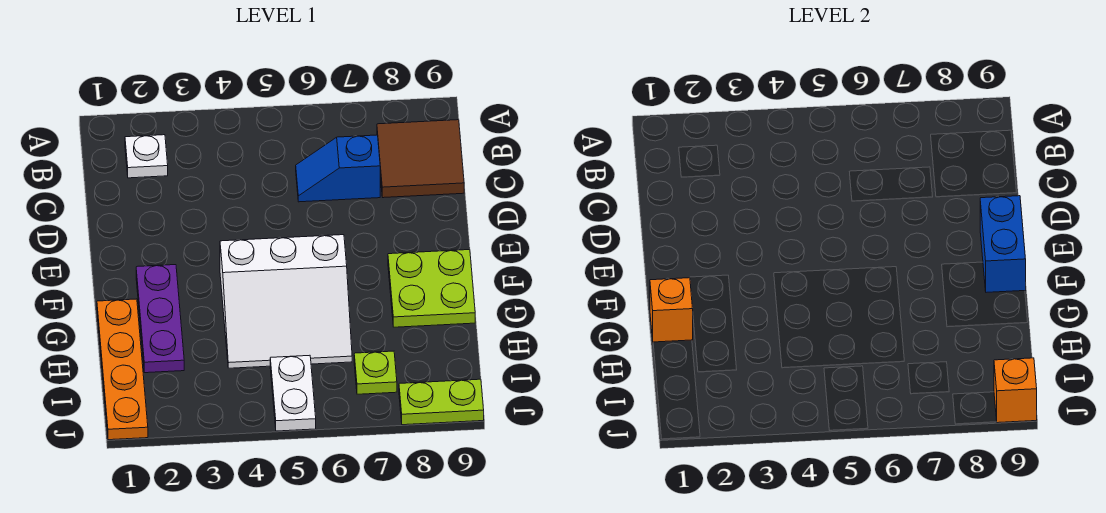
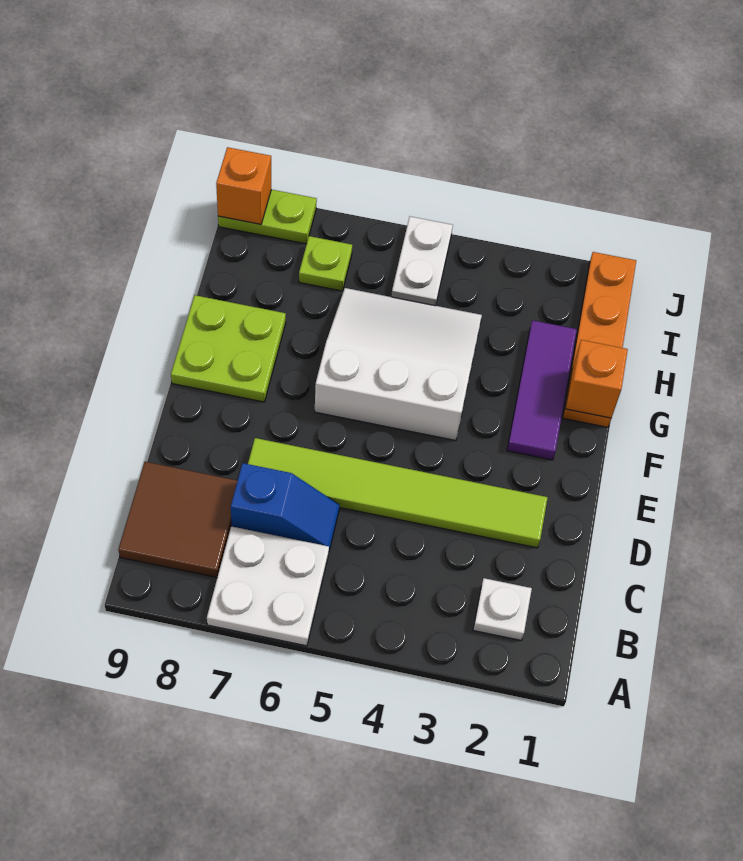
none -> white plate A6:B7 level 1
none -> lime tile D2:D7 level 1
blue brick E9:F9 level 2 -> none
purple plate F2:H2 level 1 -> purple tile F2:H2 level 1

